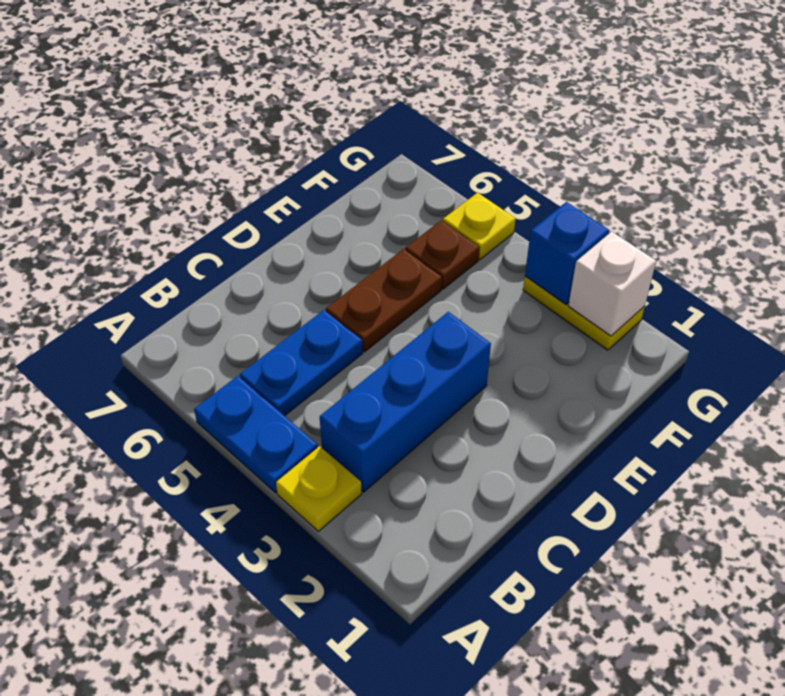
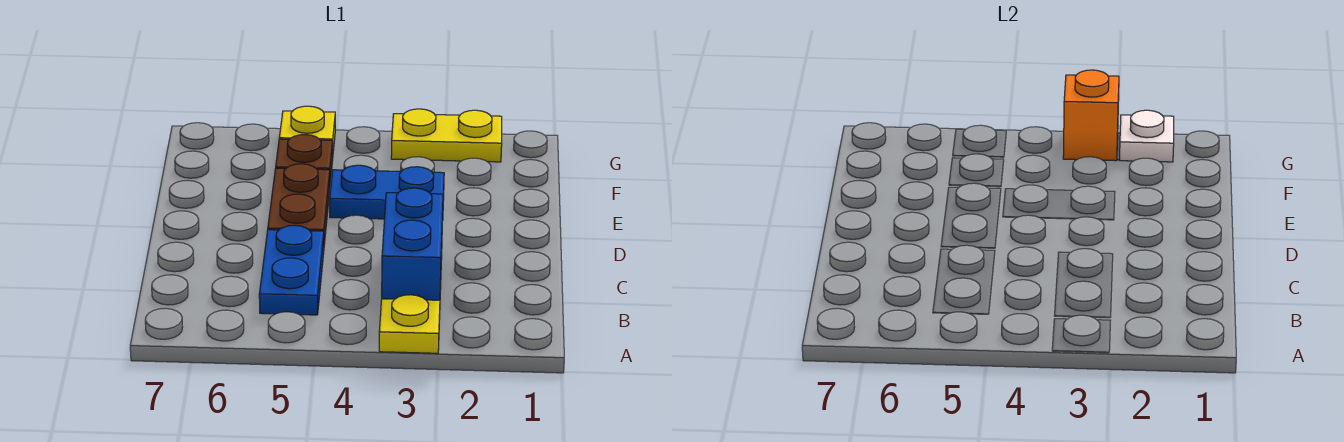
blue plate A4:A5 level 1 -> blue plate E3:E4 level 1
blue brick B3:D3 level 1 -> blue brick B3:C3 level 1
white brick G2 level 2 -> white plate G2 level 2
blue brick G3 level 2 -> orange brick G3 level 2

